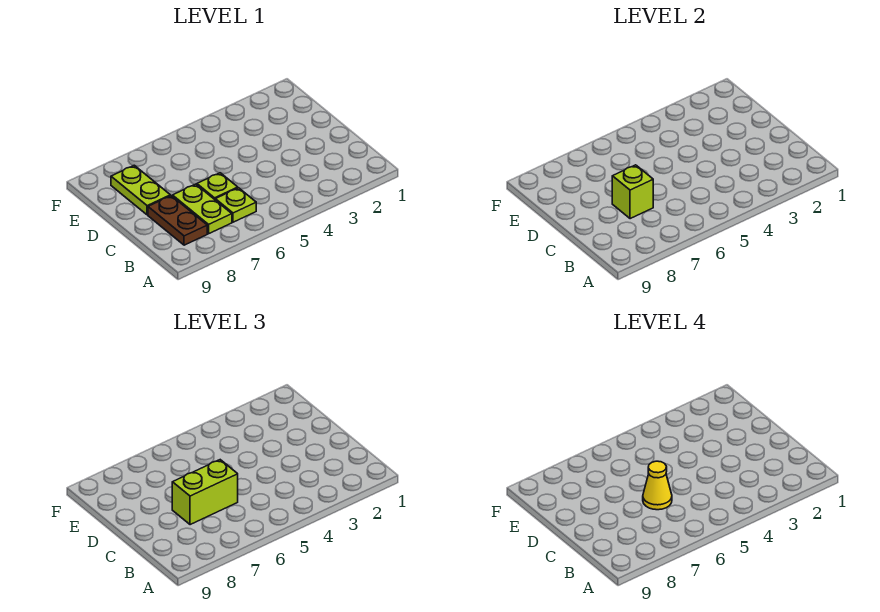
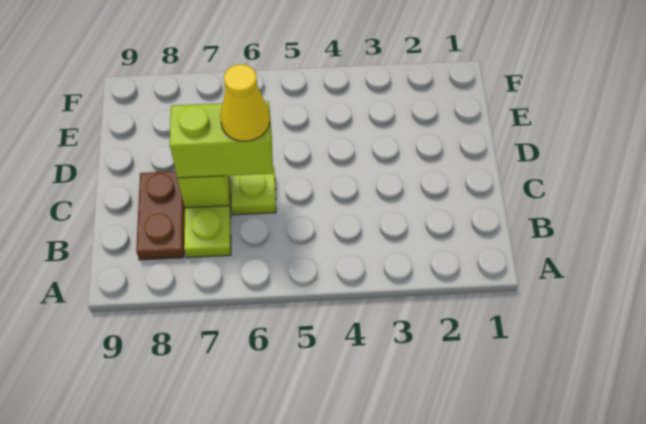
lime plate B6 level 1 -> none
lime plate D8:E8 level 1 -> none

